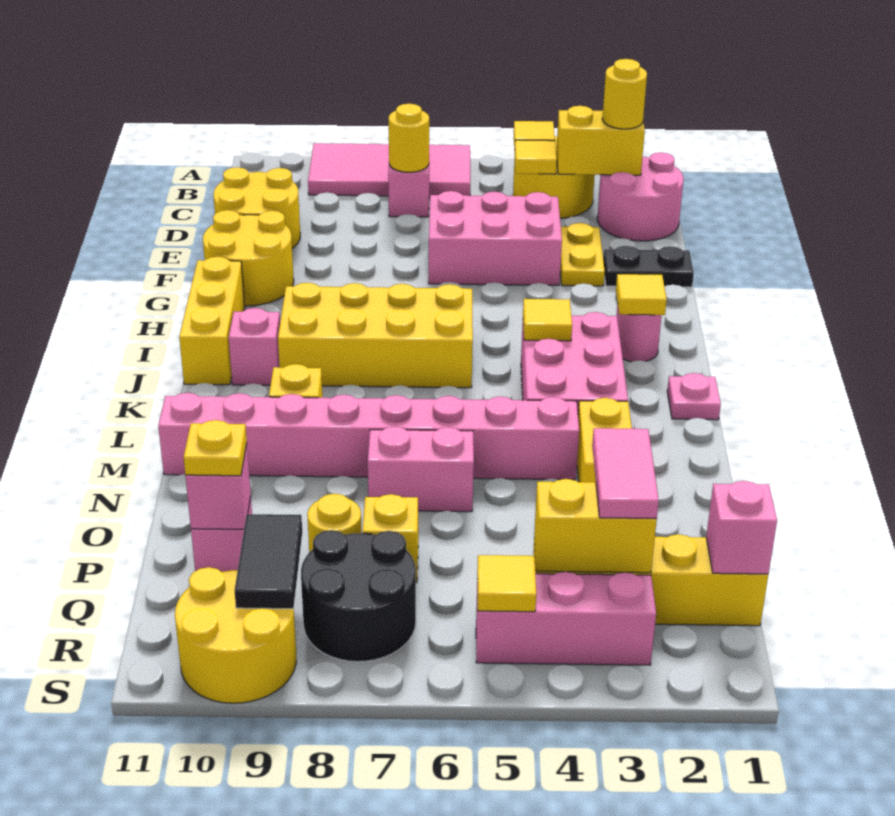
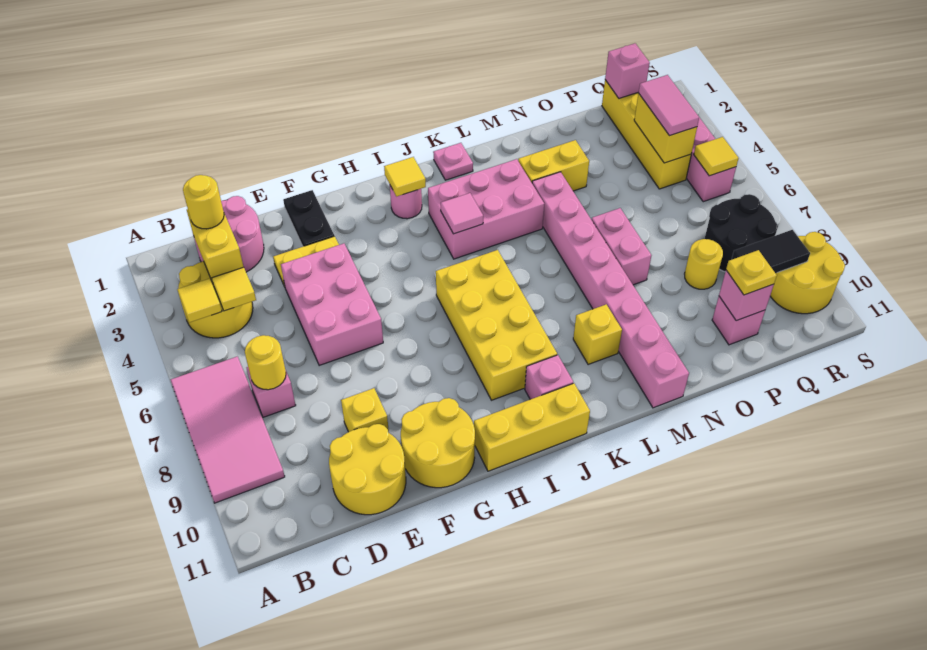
yellow tile J4 level 2 -> pink tile J4 level 2
pink tile P3:Q3 level 3 -> pink tile Q3:Q4 level 3
yellow brick P7 level 1 -> yellow brick E9 level 1

